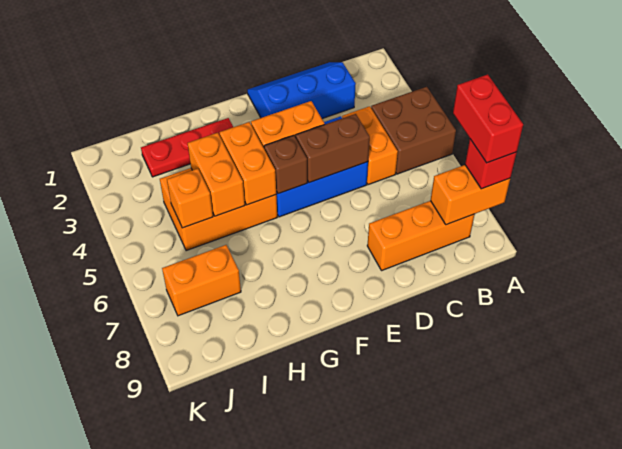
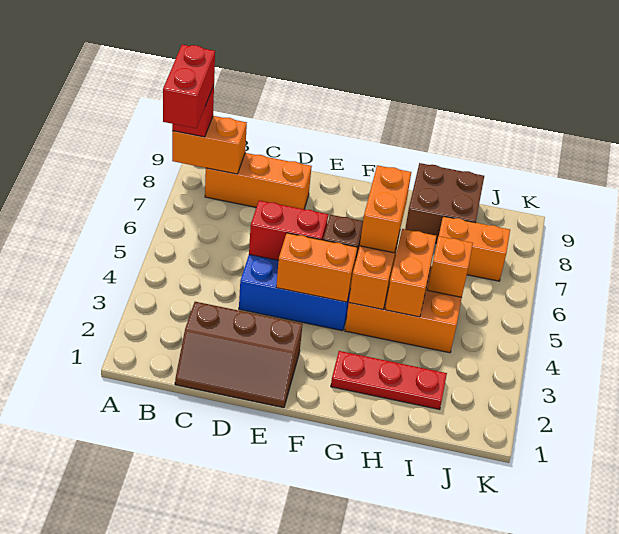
brown brick A4:B5 level 1 -> brown brick H8:I9 level 1
blue slope C1:E2 level 1 top 2 -> brown slope C1:E2 level 1 top 2
orange brick C4:C5 level 1 -> orange brick G5:G6 level 3
brown brick D5:E5 level 2 -> red brick D5:E5 level 2

